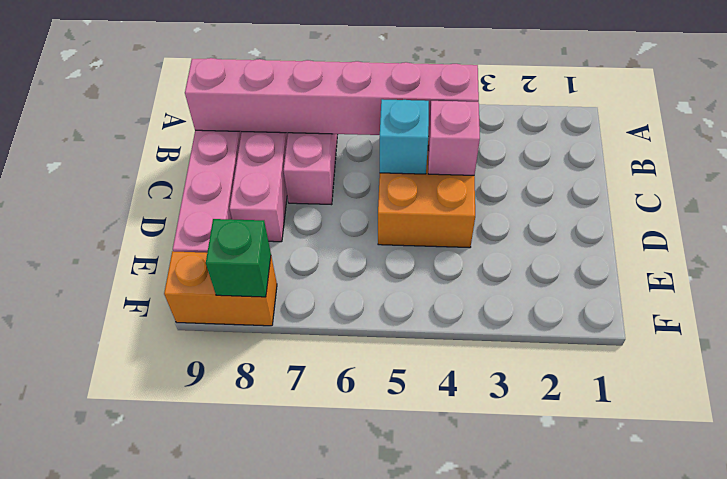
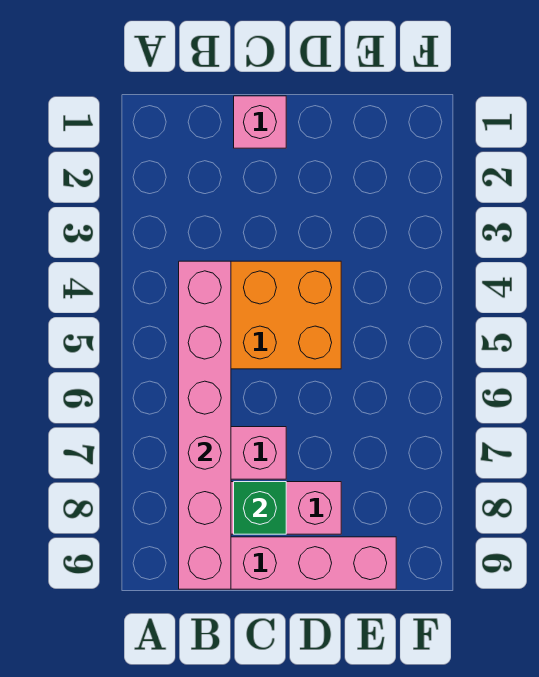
pink brick C4 level 2 -> pink brick C1 level 1
cyan brick C5 level 2 -> none
orange brick F8:F9 level 1 -> none
green brick F8 level 2 -> green brick C8 level 2

